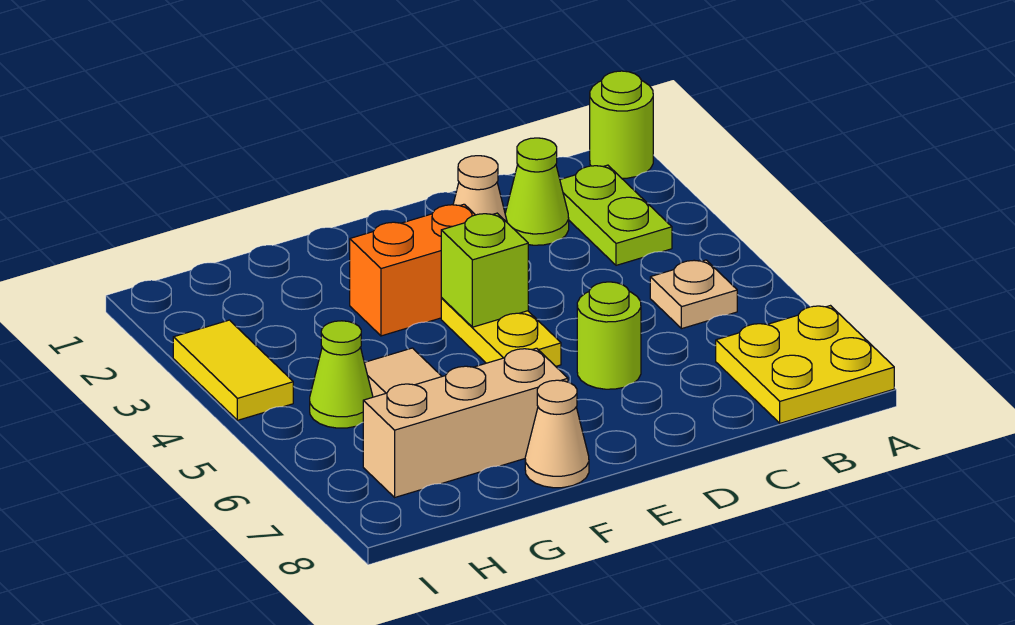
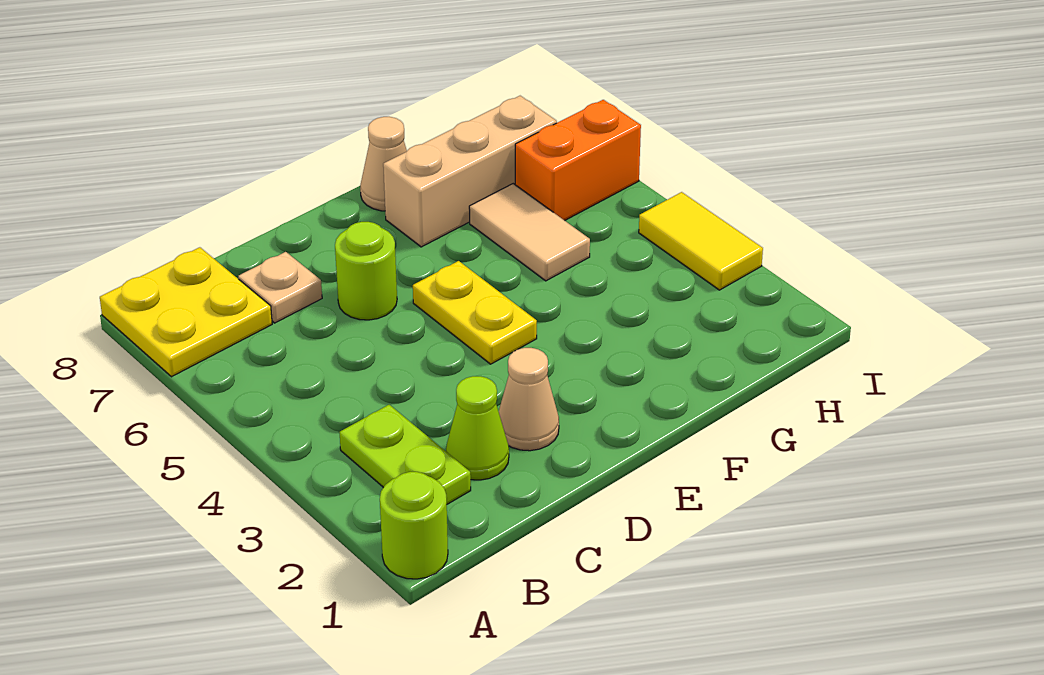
tan plate B5 level 1 -> tan plate C7 level 1
orange brick E3:F3 level 1 -> orange brick H6:I6 level 1
lime brick E4 level 2 -> none
lime cone H5 level 1 -> none

